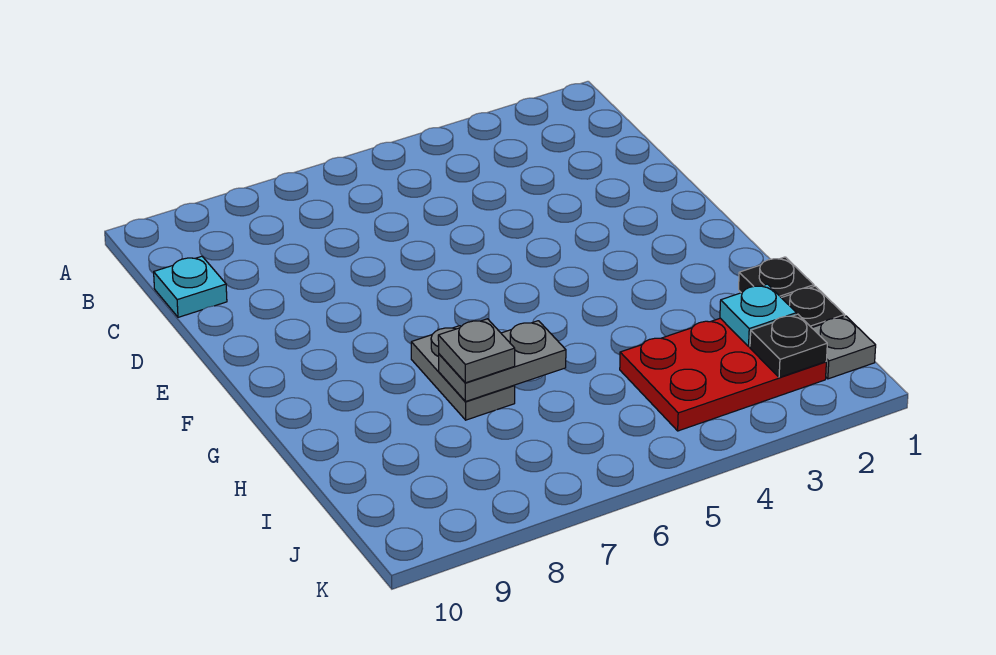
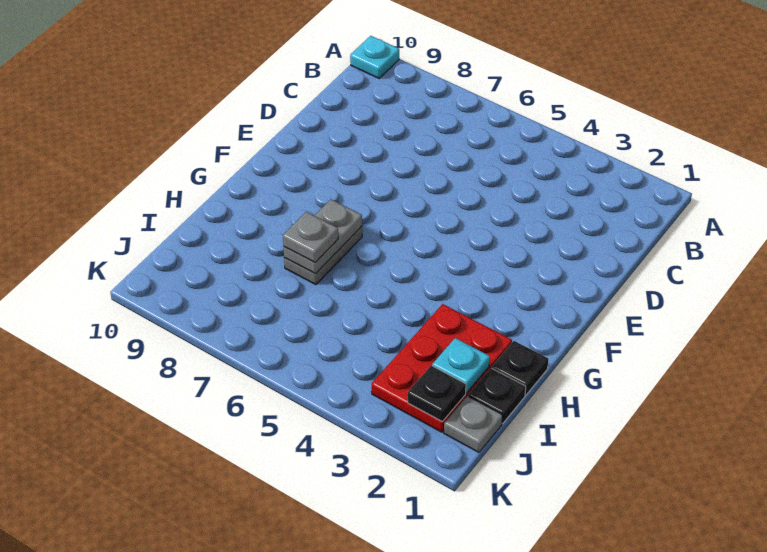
cyan plate C10 level 1 -> cyan plate A10 level 1
grey plate H6:H7 level 2 -> grey plate G7:H7 level 2
red plate I2:J4 level 1 -> red plate H2:J3 level 1

